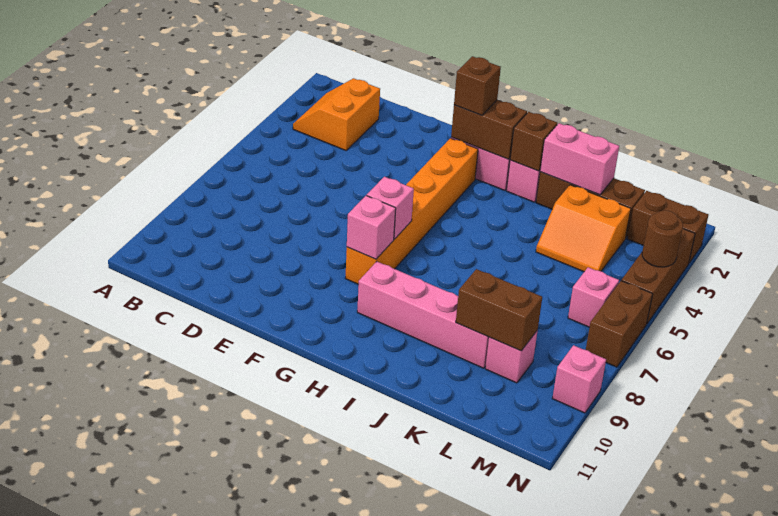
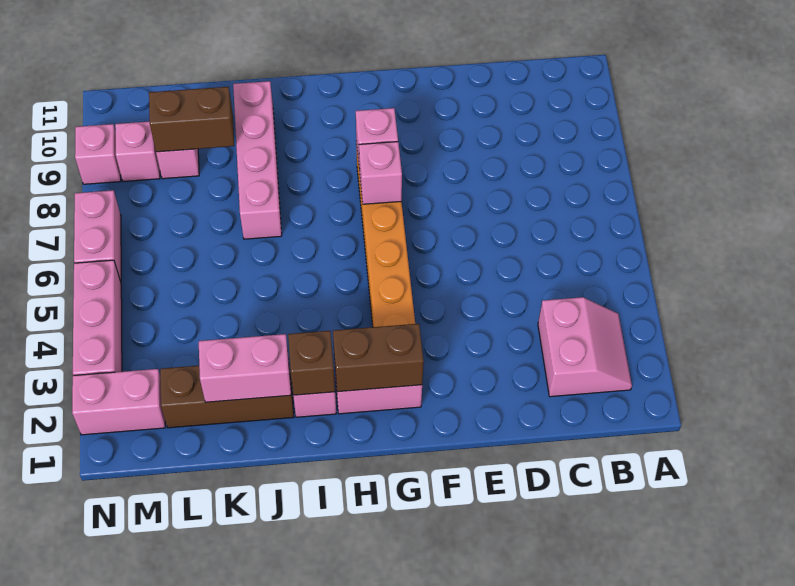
orange slope B2:C3 level 1 top C -> pink slope B2:C3 level 1 top C
brown brick G2 level 3 -> none
pink brick H9:K9 level 1 -> pink brick J7:J10 level 1
orange slope K3:L4 level 1 top 3 -> none
brown brick M2:N2 level 1 -> pink brick M2:N2 level 1
pink brick M6 level 1 -> pink brick M9 level 1
brown brick N3:N5 level 1 -> pink brick N3:N5 level 1
brown round brick N4 level 2 -> none
brown brick N6:N7 level 1 -> pink brick N6:N7 level 1

